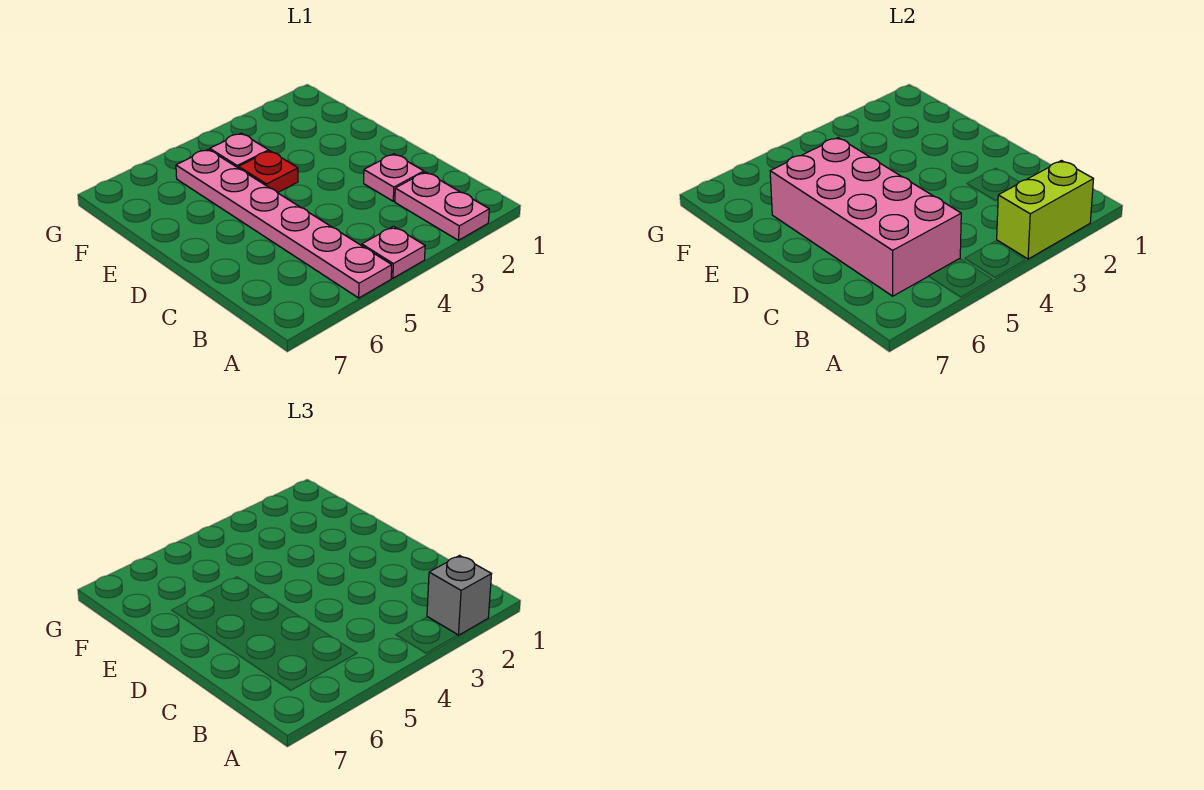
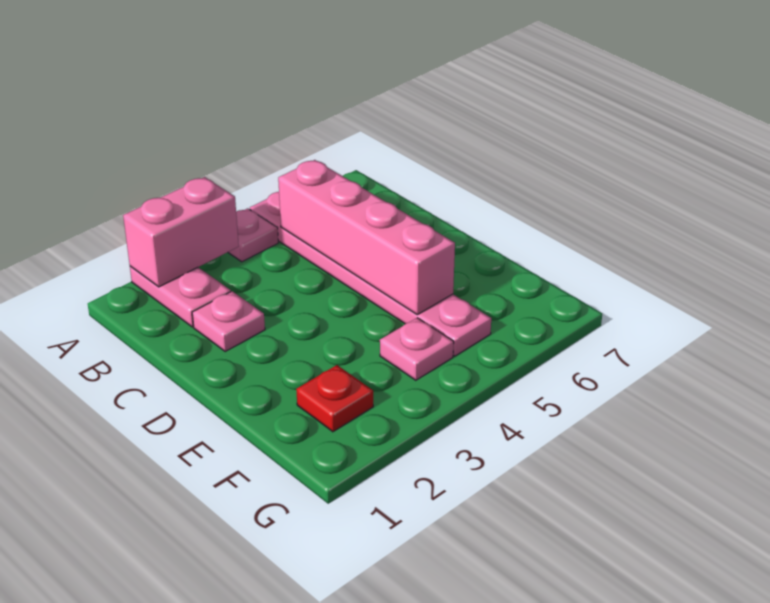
lime brick A2:A3 level 2 -> pink brick A2:A3 level 2
grey brick A2 level 3 -> none
pink brick B5:E6 level 2 -> pink brick B5:E5 level 2
red plate E4 level 1 -> red plate F2 level 1

